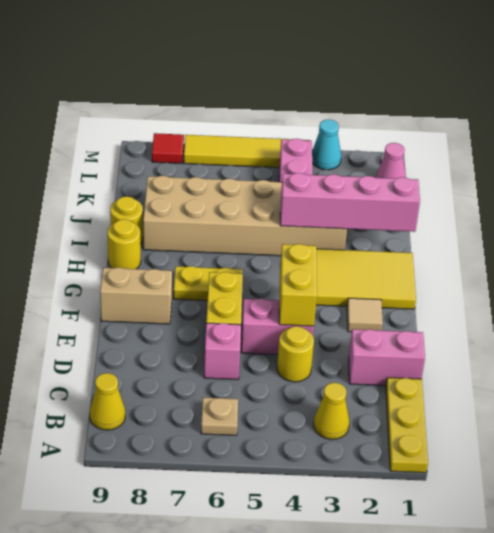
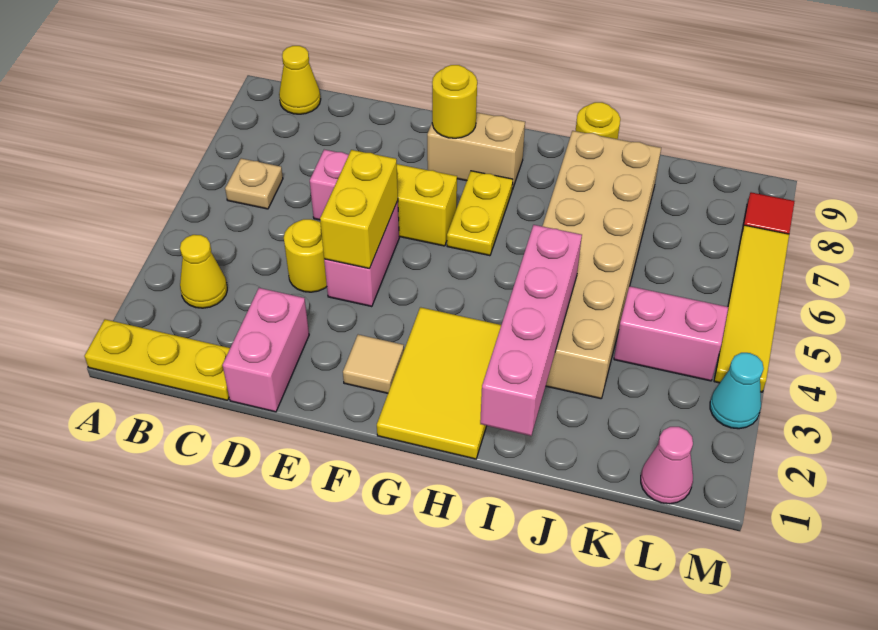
yellow brick E4:F4 level 2 -> yellow brick E4:E5 level 2
tan brick F8:F9 level 1 -> tan brick F8:G8 level 1
yellow round brick H9 level 1 -> yellow round brick F8 level 2

